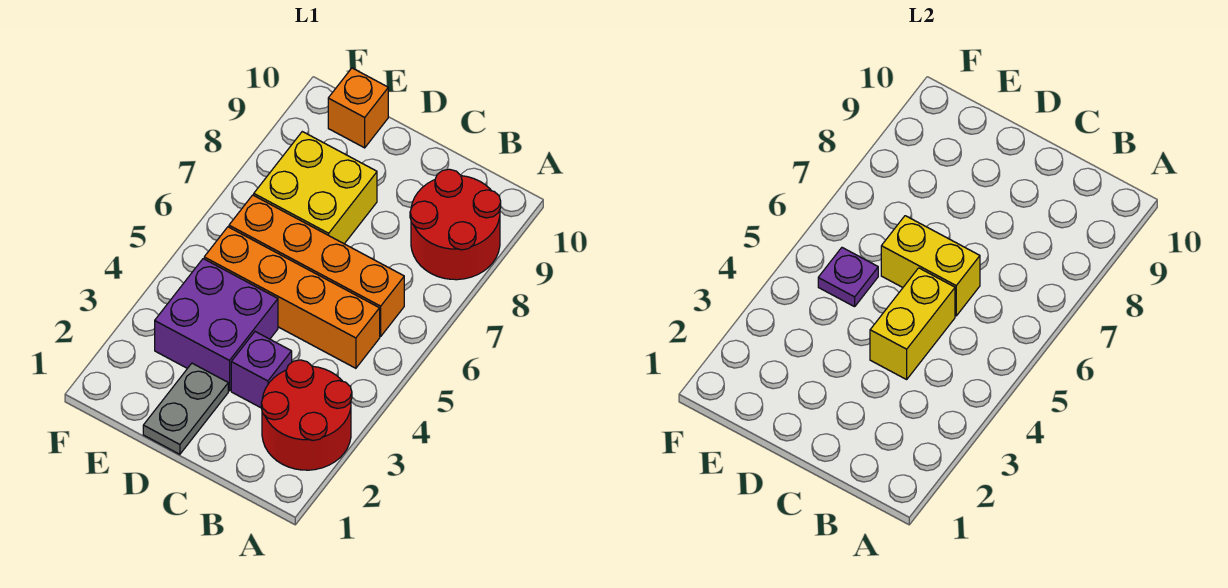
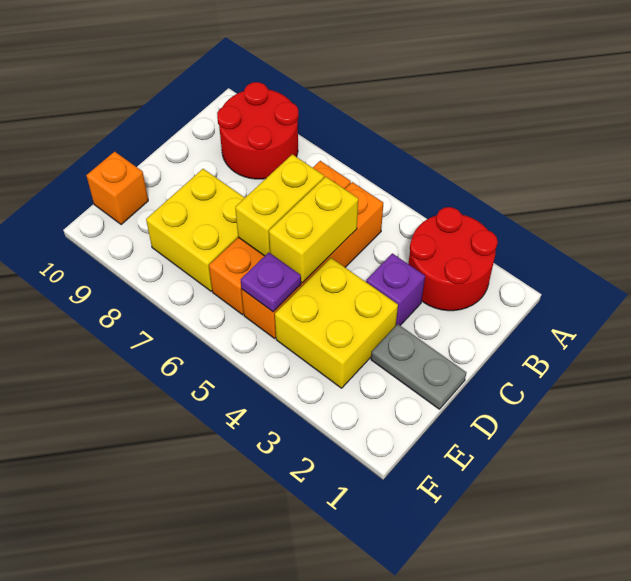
yellow brick C4:C5 level 2 -> yellow brick C5:D5 level 2
purple brick D3:E4 level 1 -> yellow brick D3:E4 level 1

